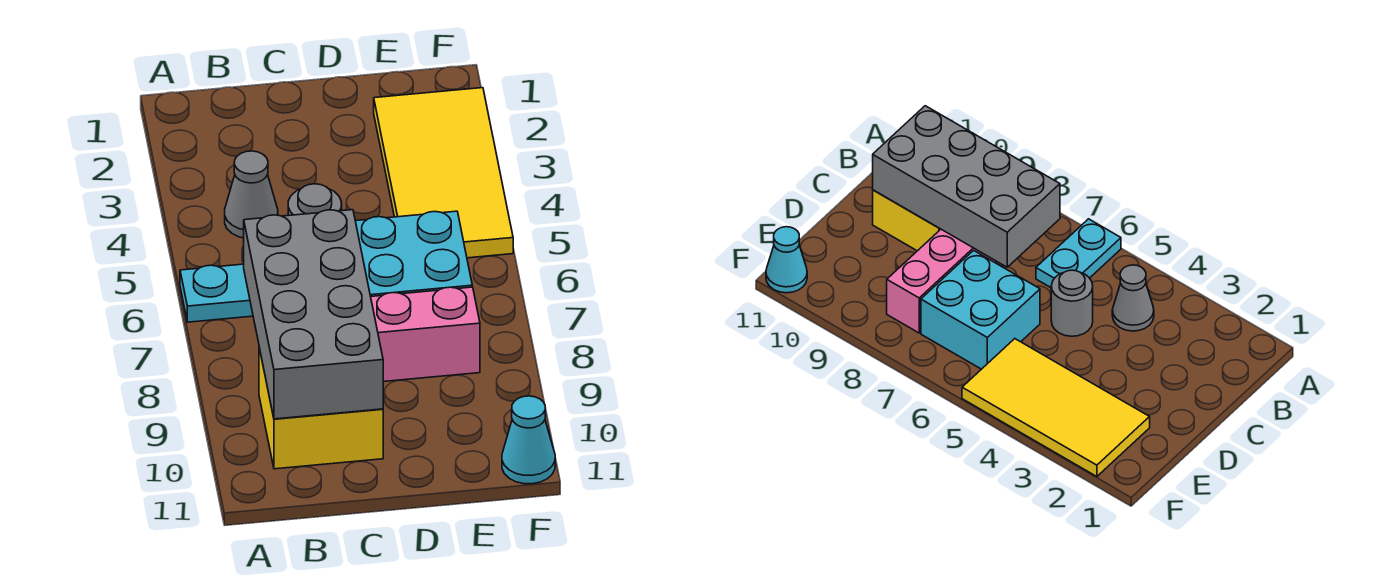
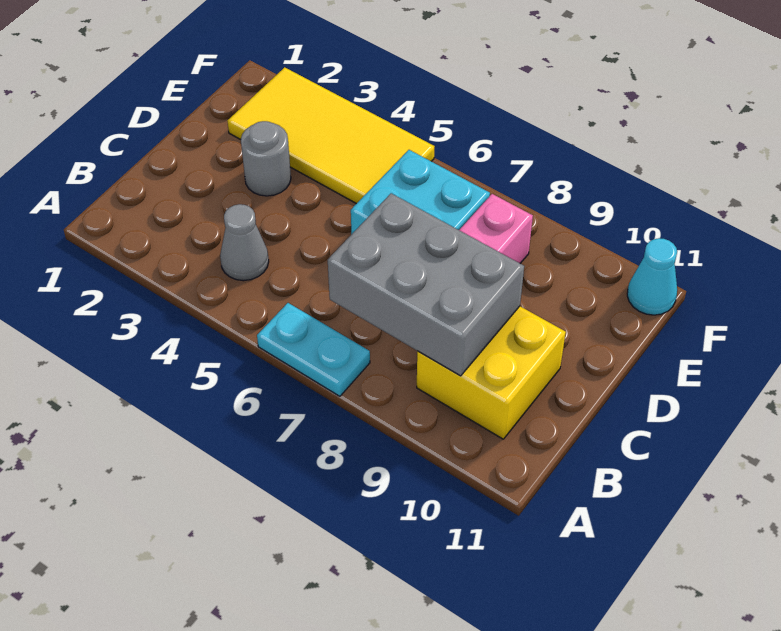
cyan plate A6:B6 level 1 -> cyan plate A6:A7 level 1
grey brick B7:C10 level 2 -> grey brick B7:C9 level 2
grey round brick C5 level 1 -> grey round brick D3 level 1

